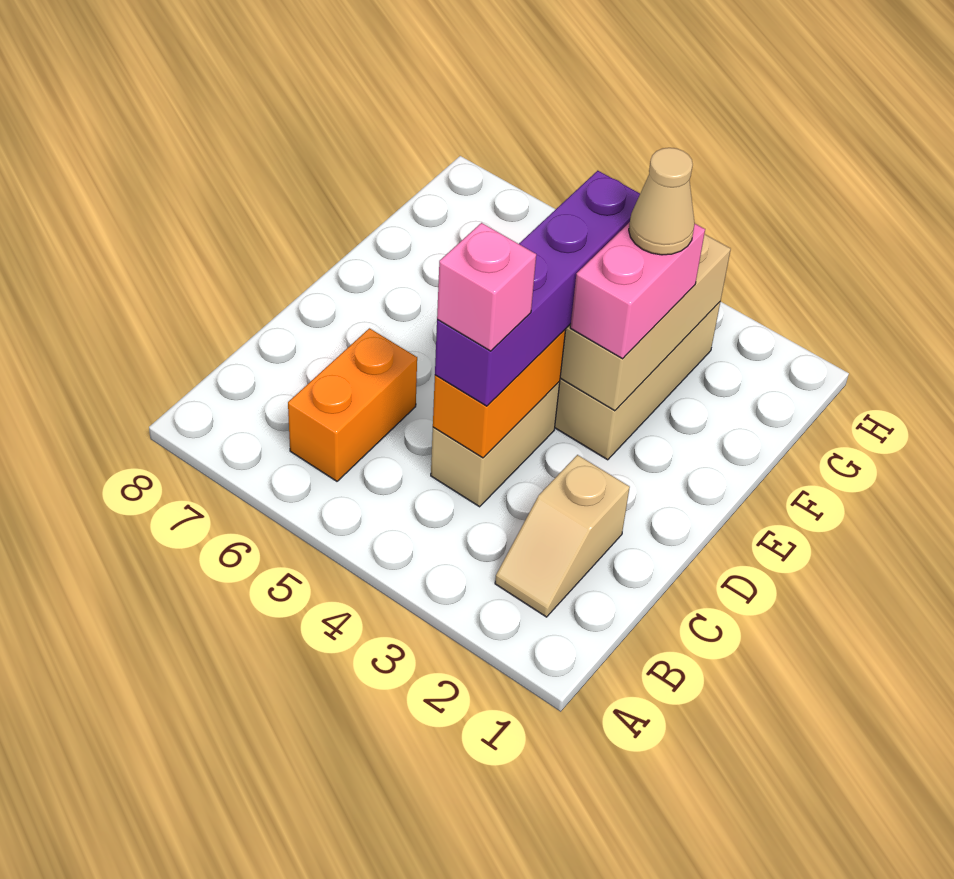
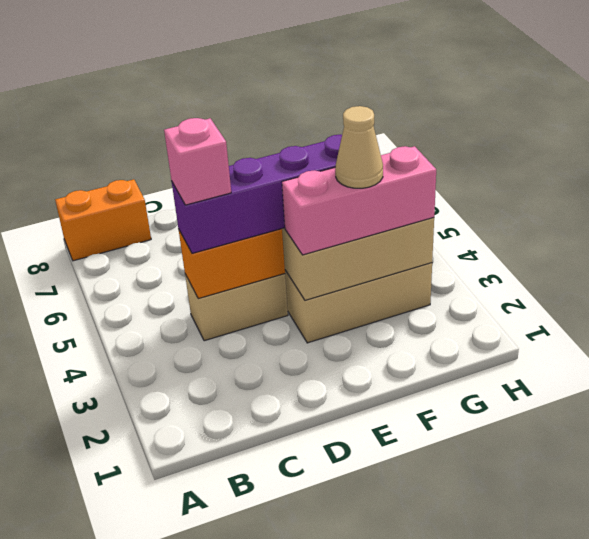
tan slope B2:C2 level 1 top C -> none
orange brick B6:C6 level 1 -> orange brick A8:B8 level 1
pink brick E3:F3 level 3 -> pink brick E3:G3 level 3

